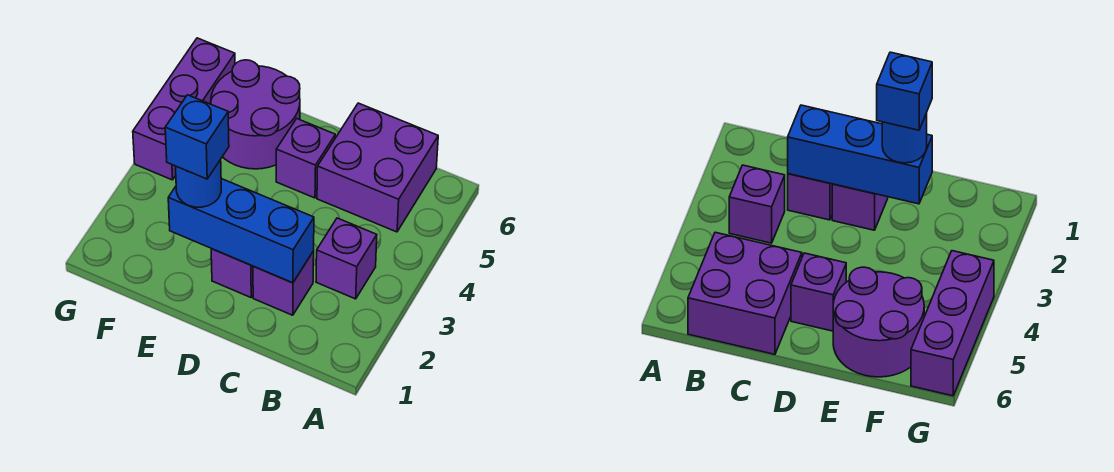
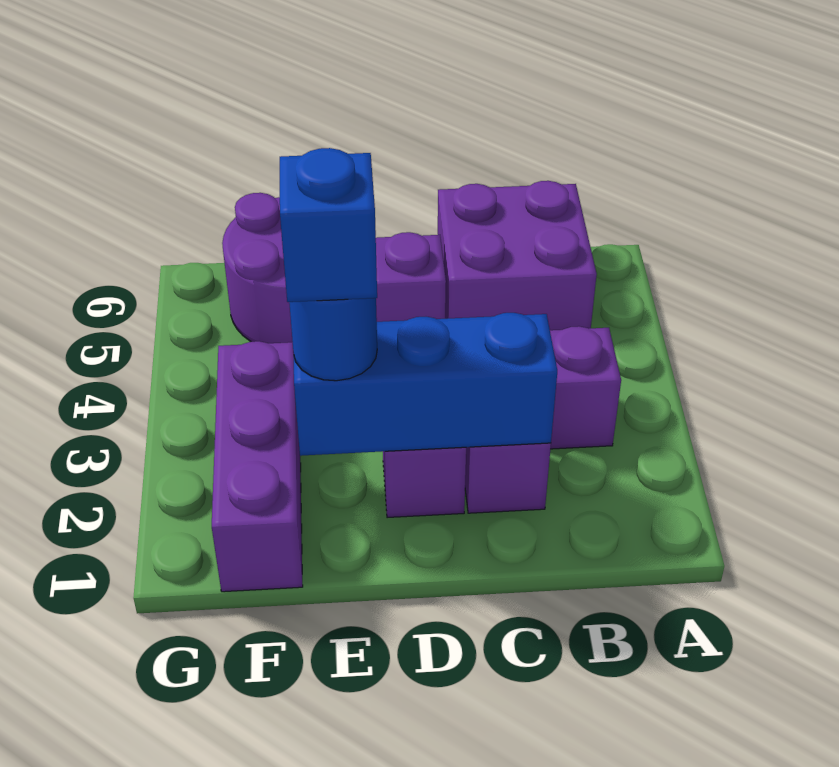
purple brick G4:G6 level 1 -> purple brick F1:F3 level 1

